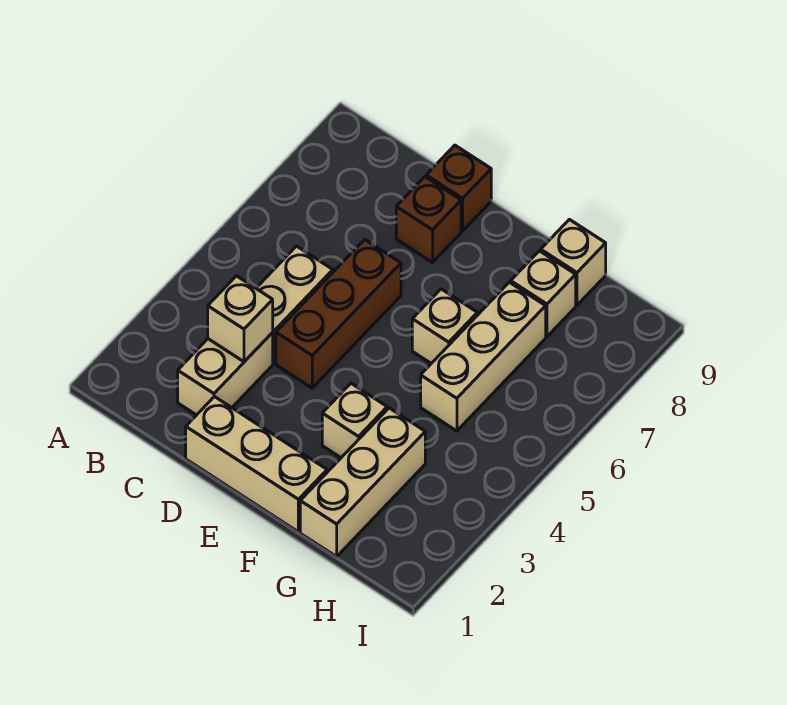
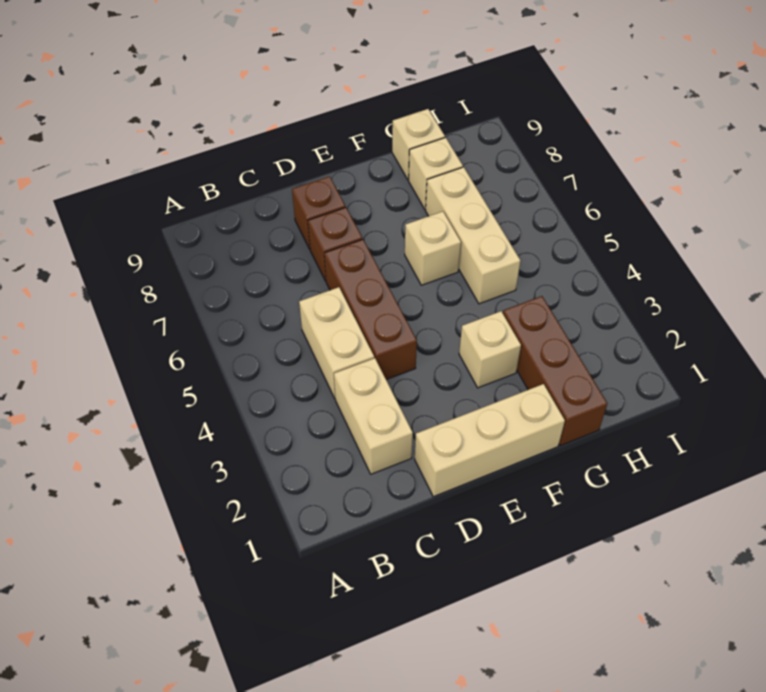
tan brick C3 level 2 -> none
brown brick D9 level 1 -> brown brick D7 level 1
tan brick G1:G3 level 1 -> brown brick G1:G3 level 1

